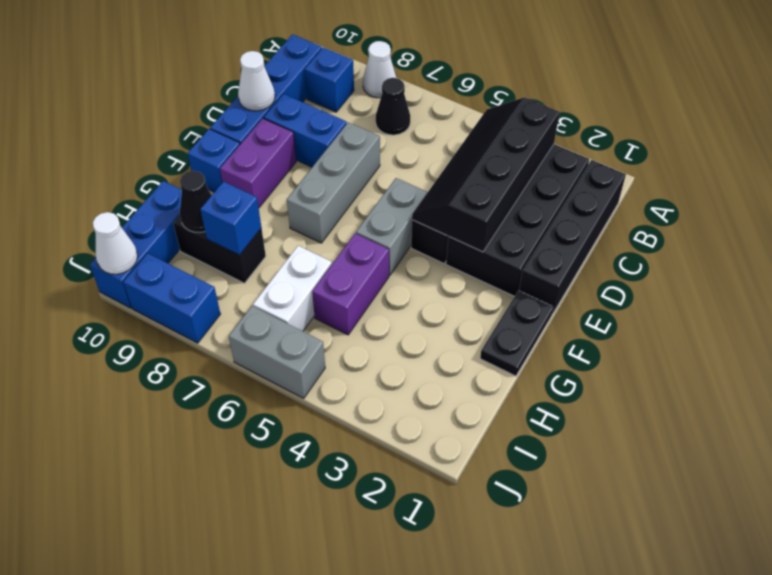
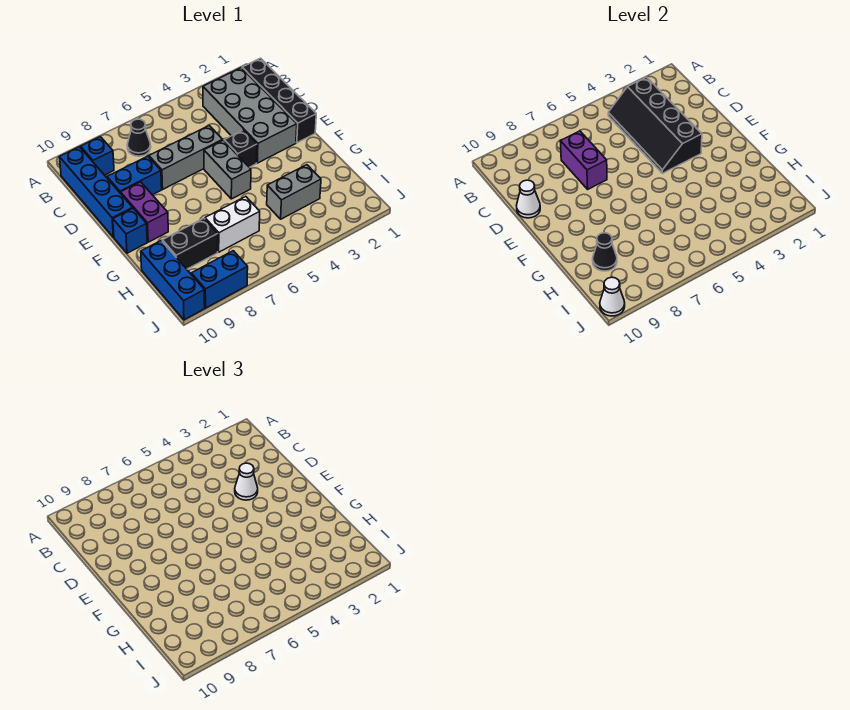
white cone A8 level 1 -> white cone D3 level 3
black brick B2:E3 level 1 -> grey brick B2:E3 level 1
grey brick D7:F7 level 1 -> grey brick D5:D7 level 1
black plate F1:G1 level 1 -> none
purple brick G5:H5 level 1 -> purple brick C7:D7 level 2
white brick H6:I6 level 1 -> white brick H6:H7 level 1
blue brick H8 level 2 -> none
grey brick J5:J6 level 1 -> grey brick H3:H4 level 1

